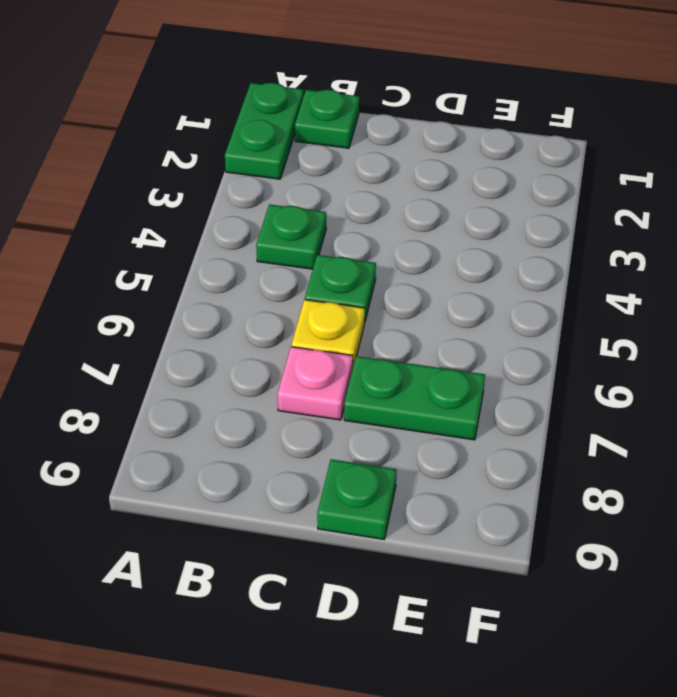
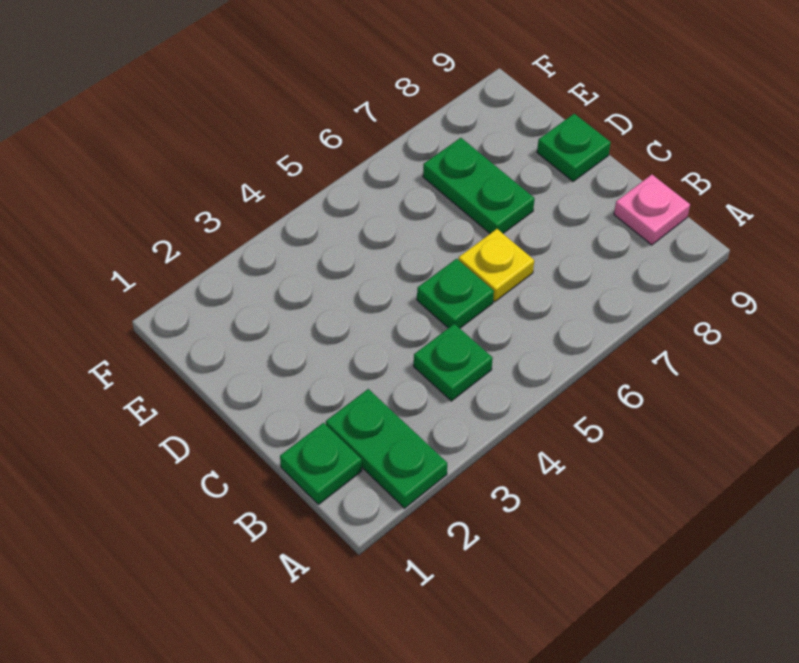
green plate A1:A2 level 1 -> green plate A2:B2 level 1
pink plate C7 level 1 -> pink plate B9 level 1

